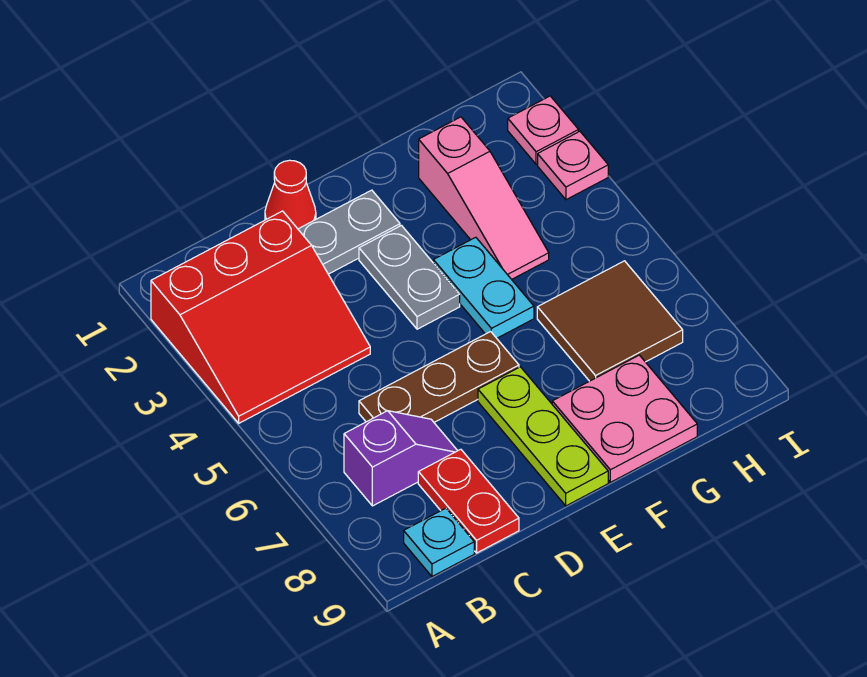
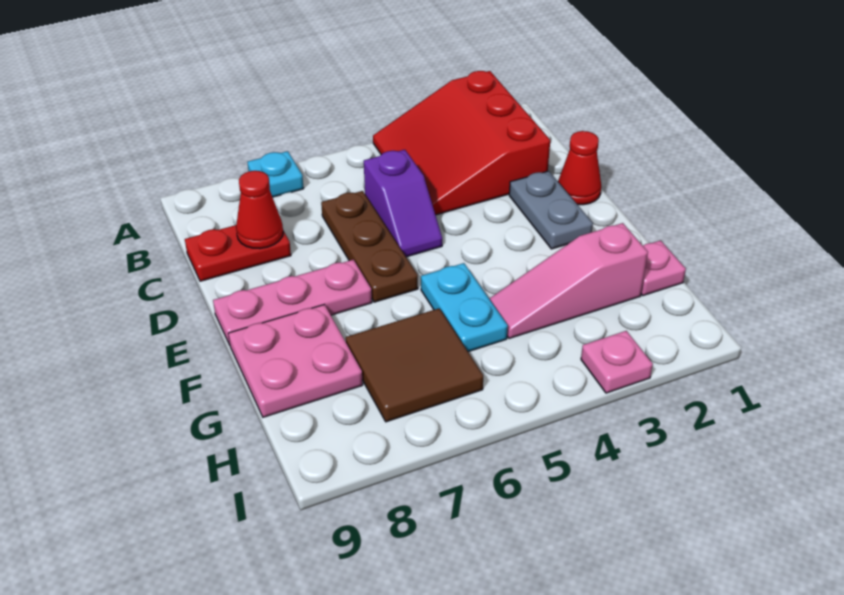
purple slope B7:C7 level 1 top B -> purple slope C5:D5 level 1 top C
cyan plate B9 level 1 -> cyan plate A7 level 1
none -> red cone C8 level 2
grey plate E3:E4 level 1 -> none
lime plate E7:E9 level 1 -> pink plate E7:E9 level 1
cyan plate F4:F5 level 1 -> cyan plate F5:G5 level 1
pink plate I2 level 1 -> pink plate G1 level 1

